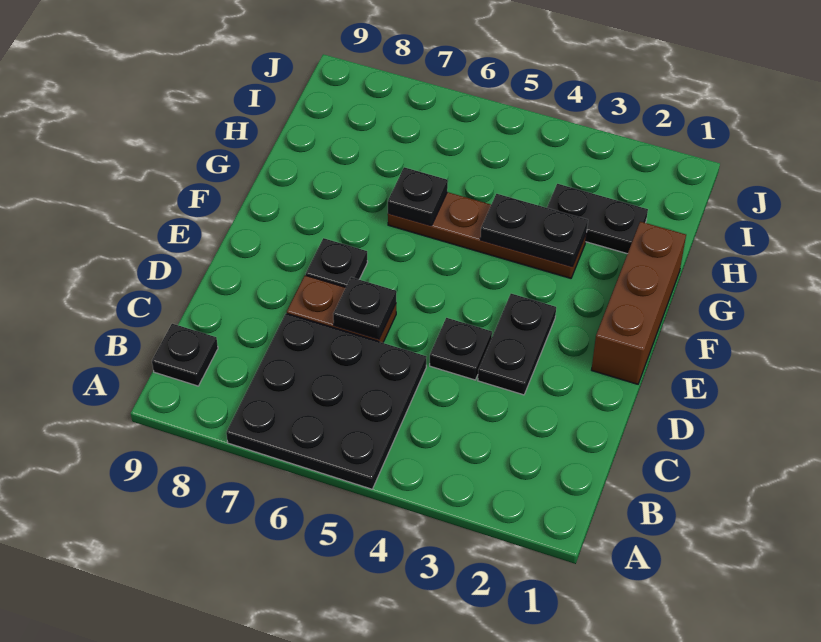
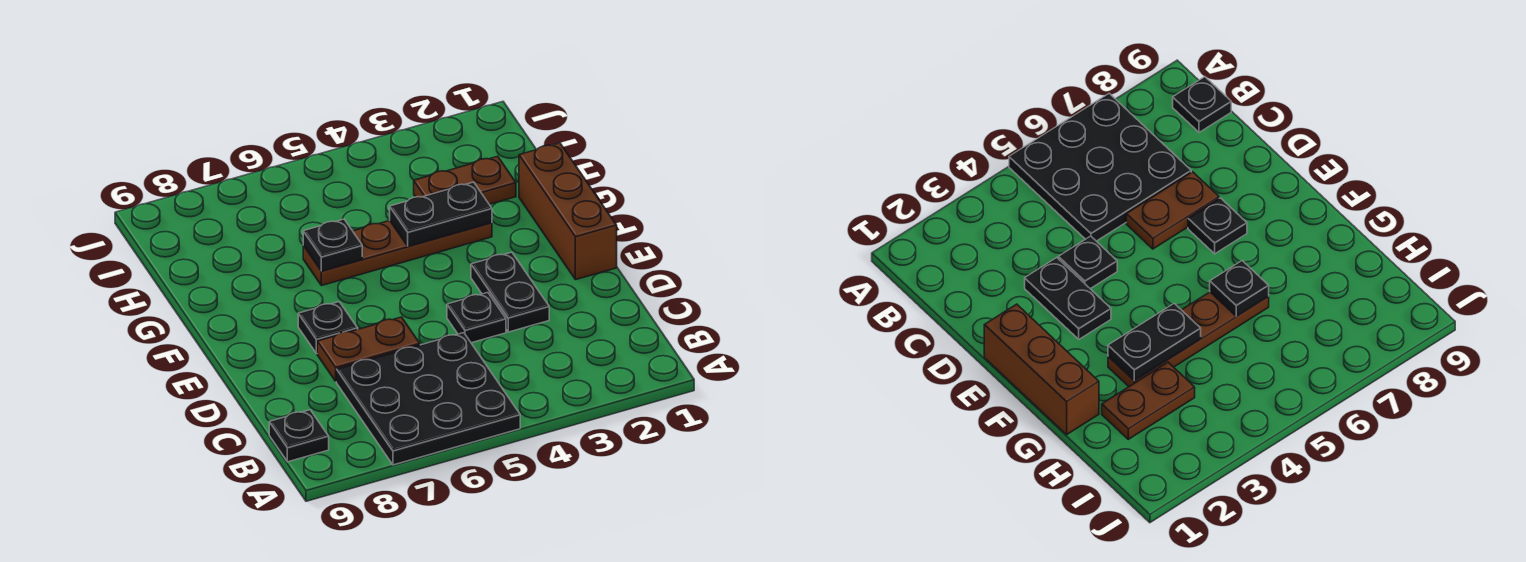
black plate D6 level 2 -> none
black plate H2:H3 level 1 -> brown plate H2:H3 level 1

